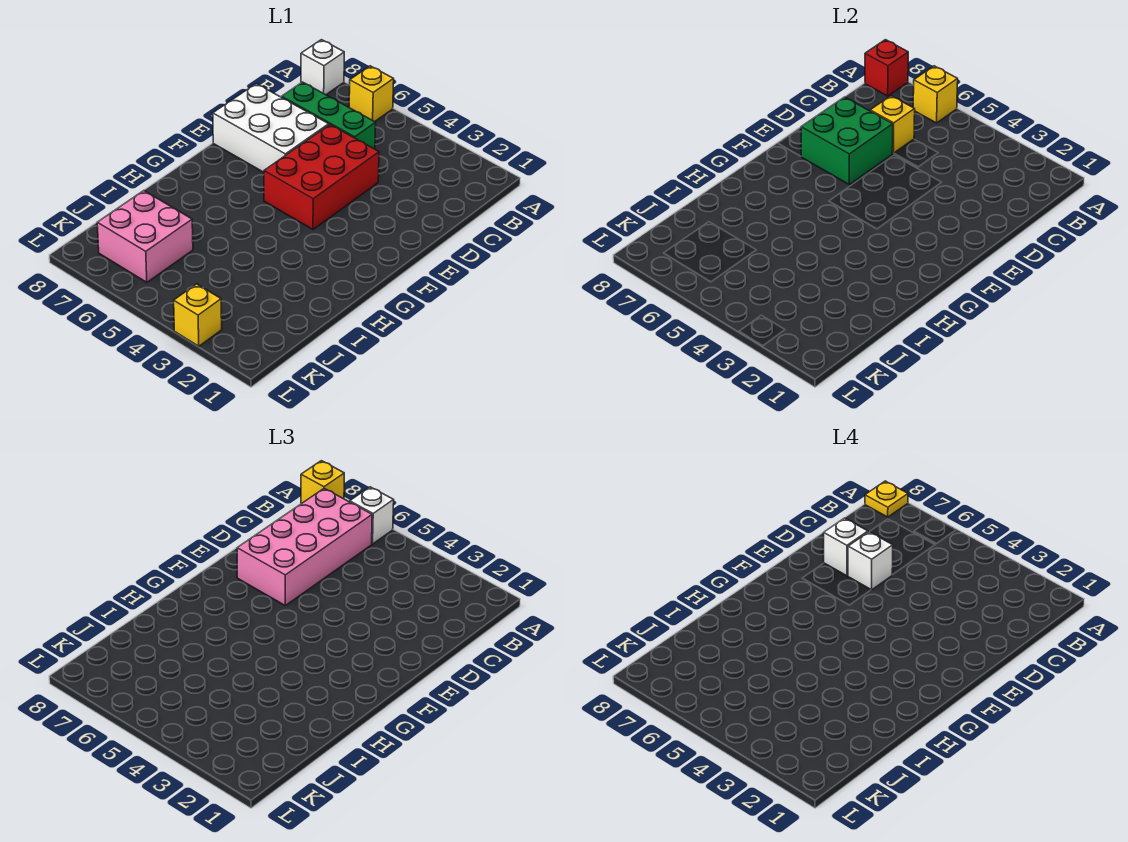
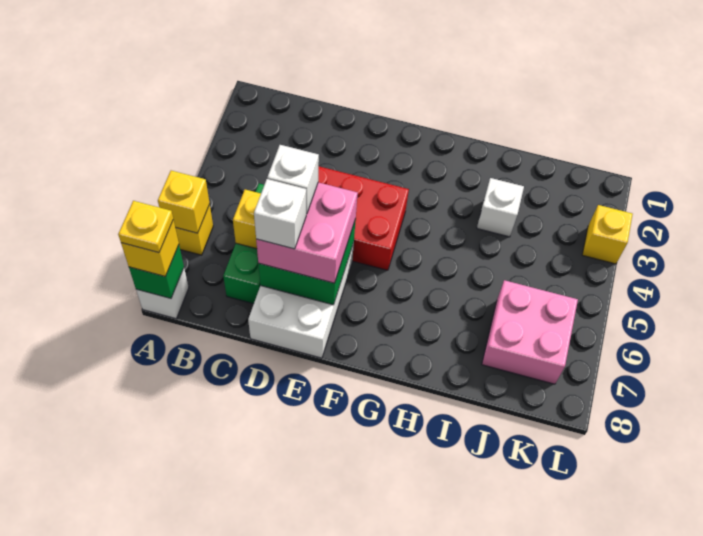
white brick A6 level 3 -> white brick I3 level 1
red brick A8 level 2 -> green brick A8 level 2
pink brick B6:E7 level 3 -> pink brick D6:E7 level 3

